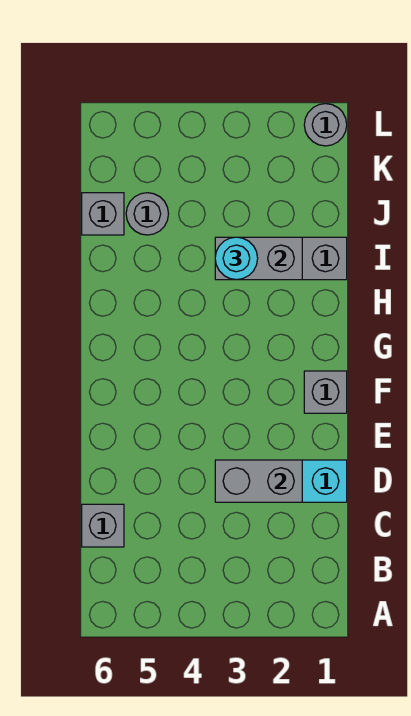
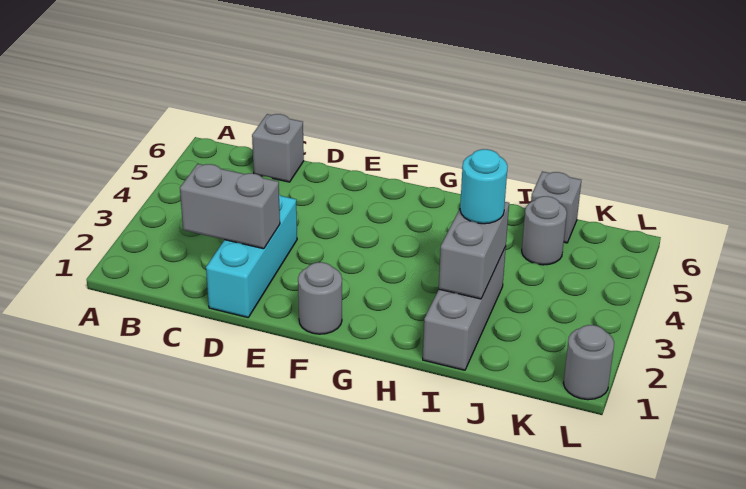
grey brick D2:D3 level 2 -> grey brick C2:D2 level 2
grey brick F1 level 1 -> grey round brick F1 level 1

